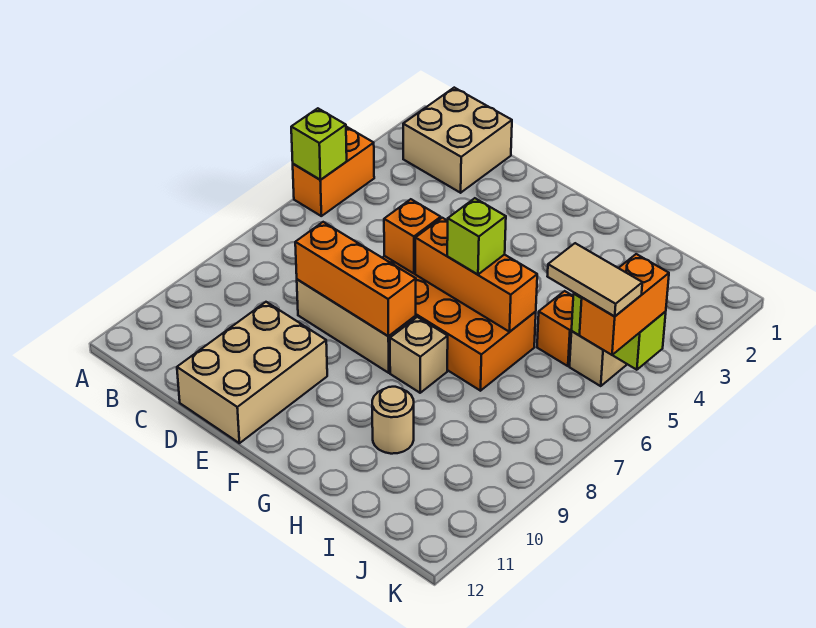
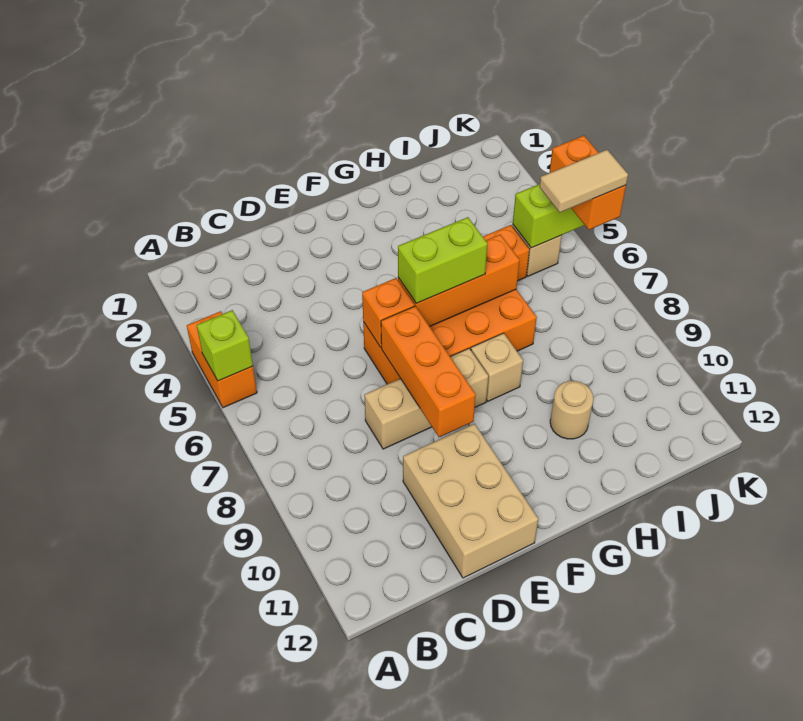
tan brick B1:C2 level 1 -> none
orange brick D8:F8 level 2 -> orange brick E7:E9 level 2
lime brick G6 level 3 -> lime brick F6:G6 level 3

